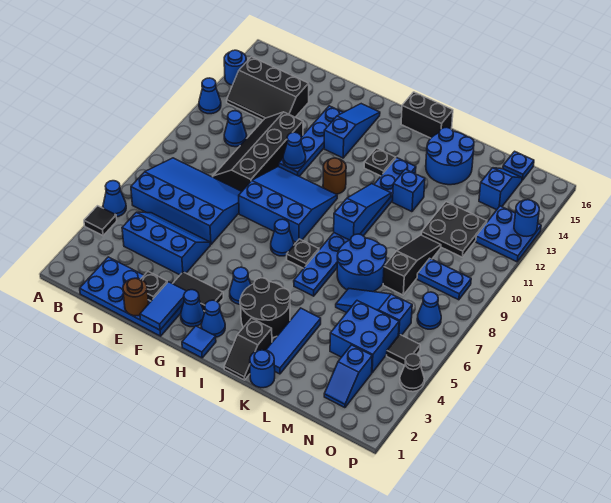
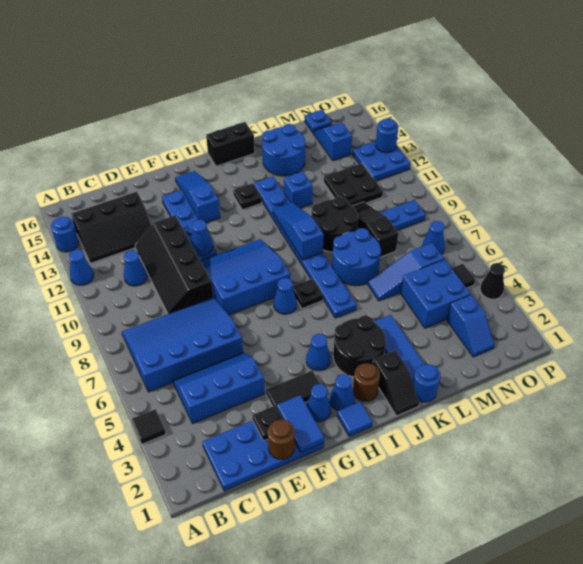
blue cone A5 level 1 -> none
brown round brick H11 level 1 -> brown round brick I2 level 1
none -> black round brick K9:L10 level 1

